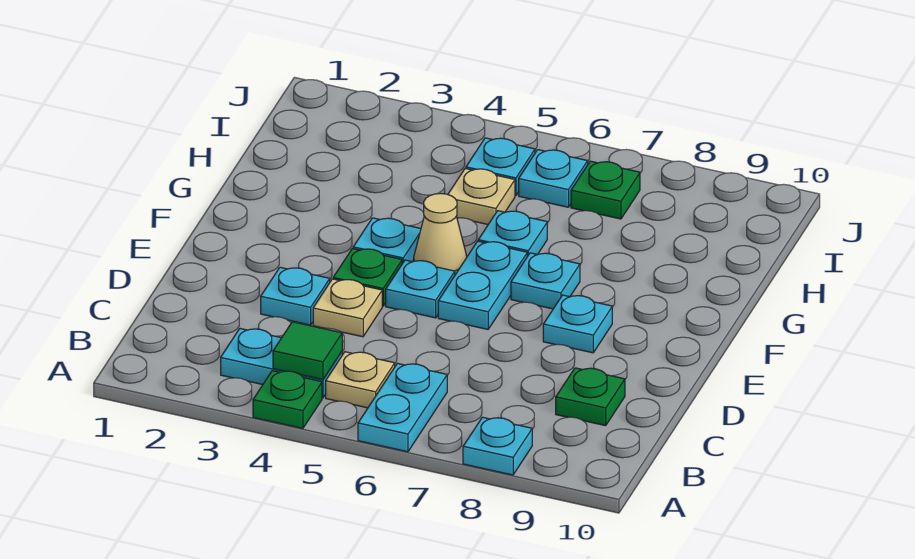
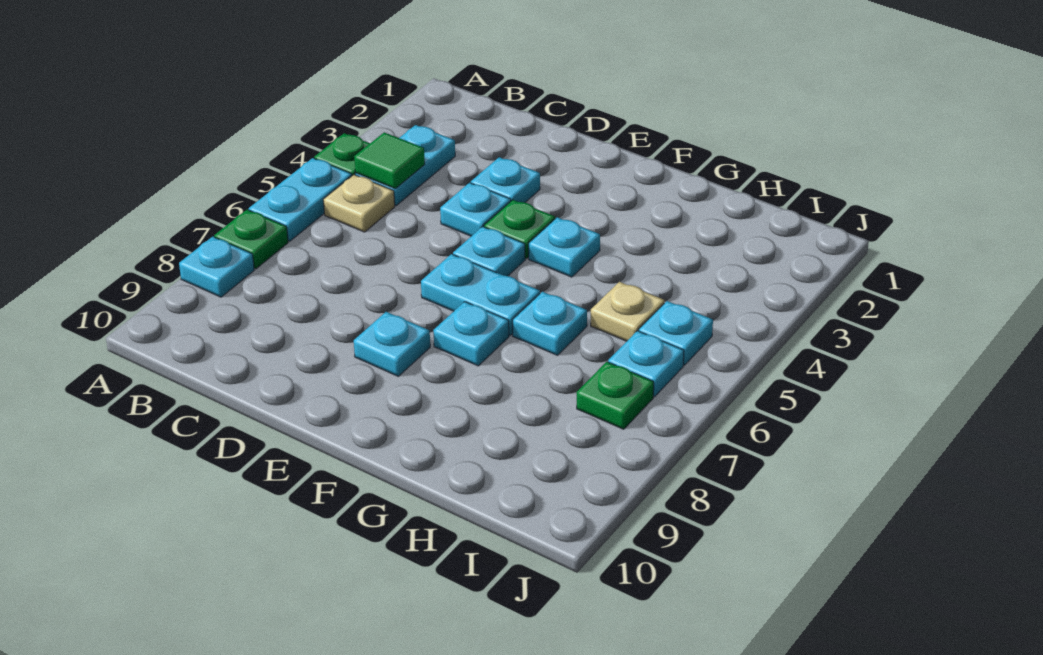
cyan plate A6:B6 level 1 -> cyan plate A5:A6 level 1
green plate C9 level 1 -> green plate A7 level 1
tan plate D4 level 1 -> cyan plate D4 level 1
tan cone F5 level 1 -> none

